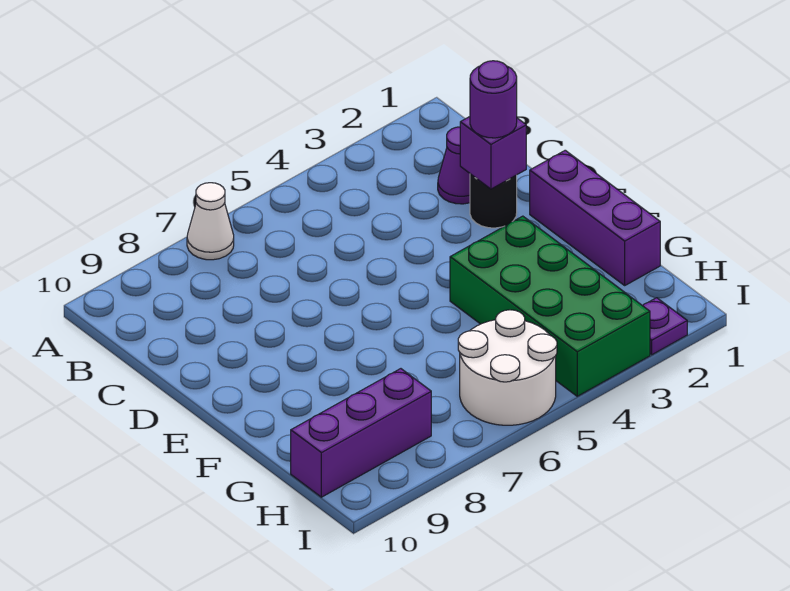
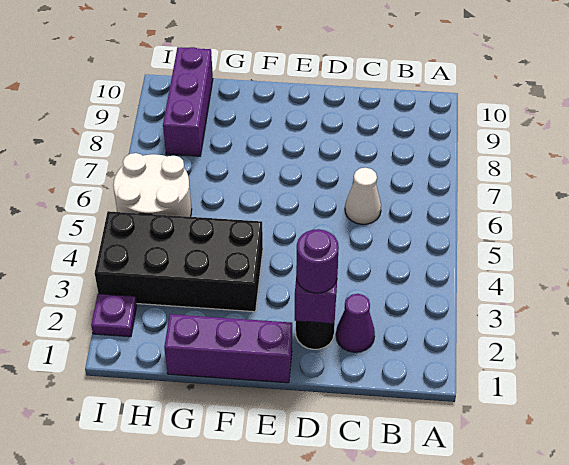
white cone A7 level 1 -> white cone C6 level 1
green brick F3:I4 level 1 -> black brick F3:I4 level 1

